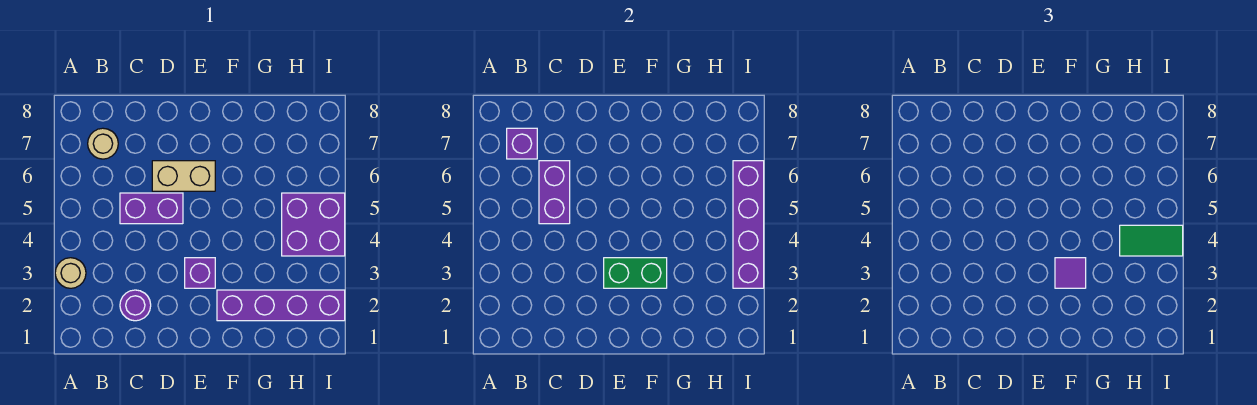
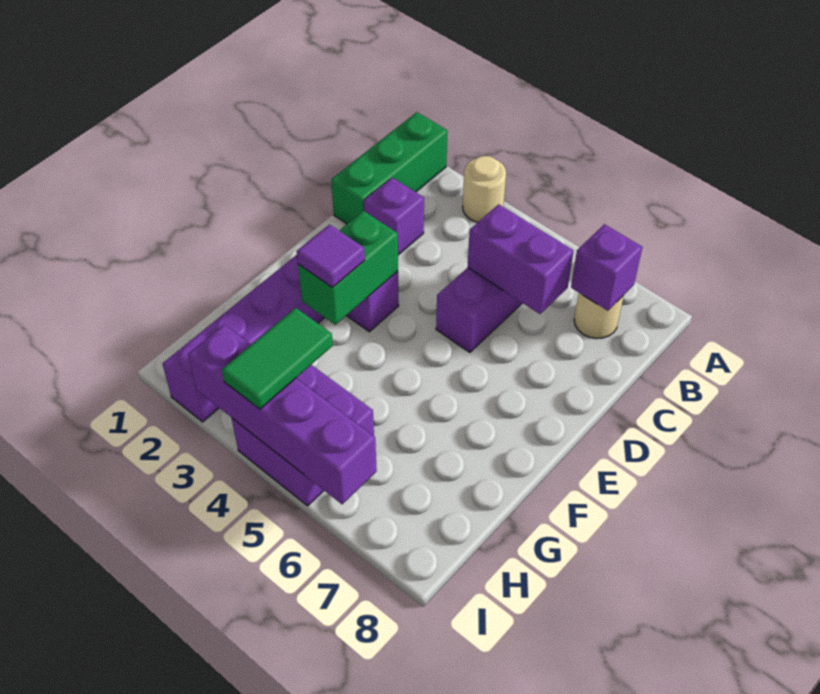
none -> green brick A1:C1 level 1
purple round brick C2 level 1 -> purple brick C2 level 1
tan brick D6:E6 level 1 -> none

